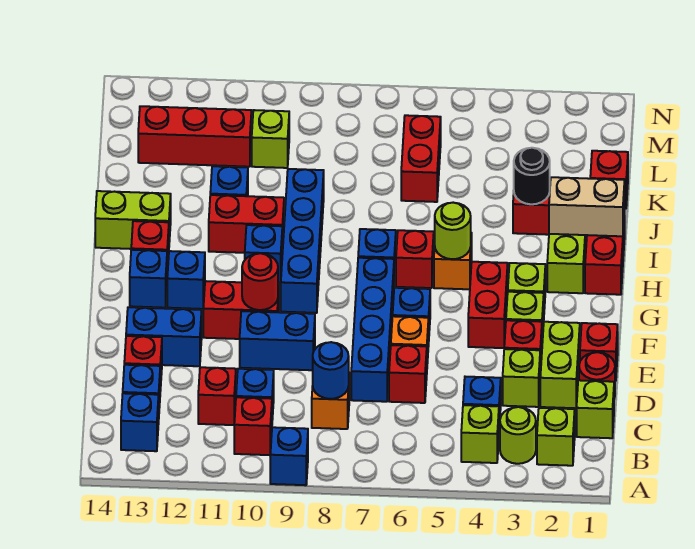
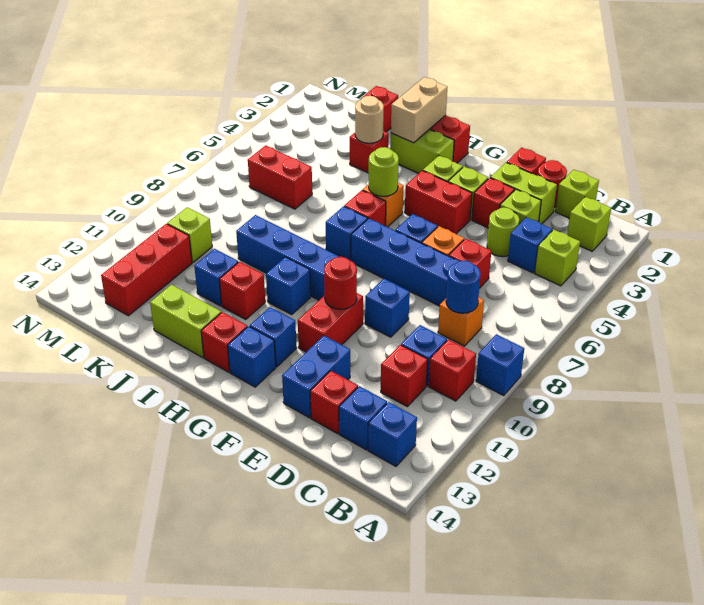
lime round brick B3 level 1 -> lime round brick D4 level 1
blue brick E9:E10 level 1 -> blue brick E9 level 1
red brick I10:I11 level 1 -> red brick I11 level 1
lime brick I13:I14 level 1 -> lime brick I13:J13 level 1
black round brick J3 level 2 -> tan round brick J3 level 2

